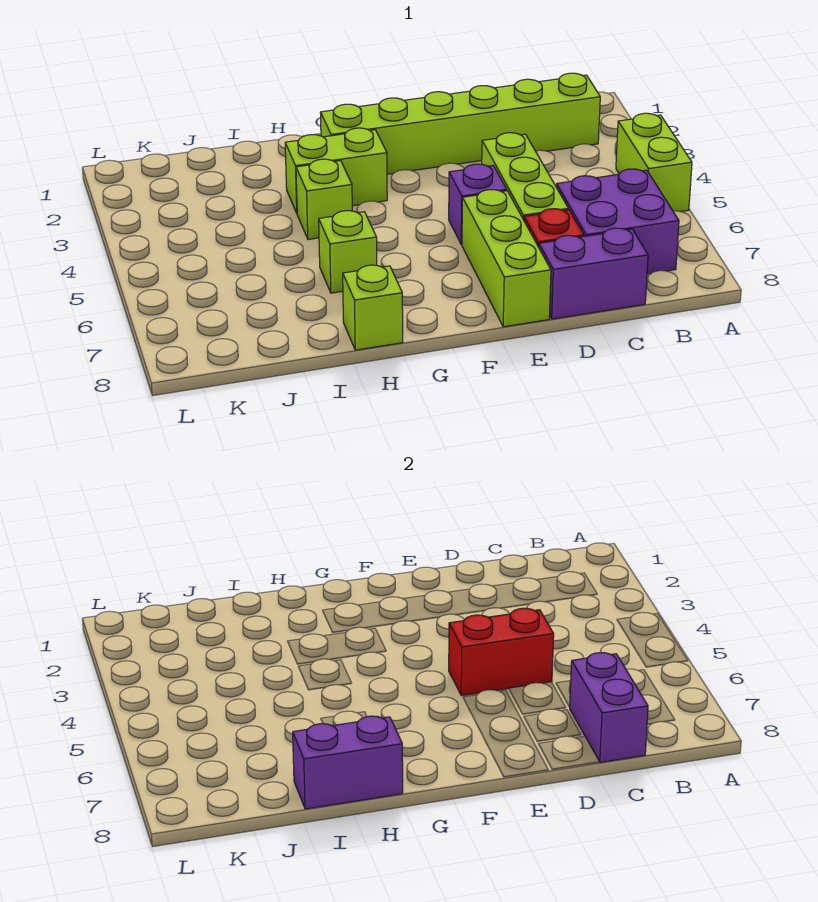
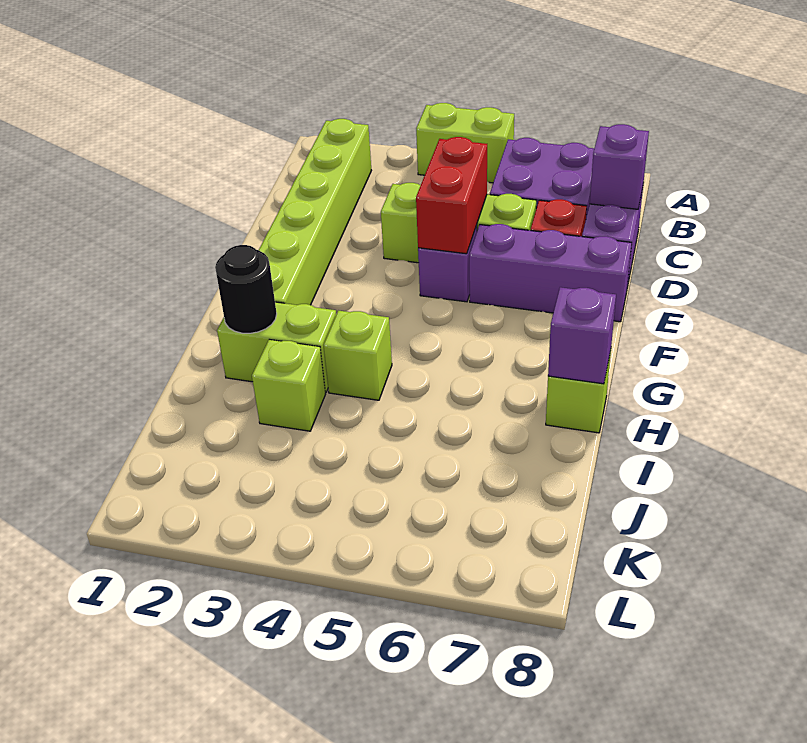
purple brick C7:C8 level 2 -> purple brick C8 level 2
lime brick E6:E8 level 1 -> purple brick E6:E8 level 1
lime brick G3:H3 level 1 -> lime brick H2:H3 level 1
none -> black round brick H2 level 2
lime brick H6 level 1 -> lime brick I3 level 1
purple brick H8:I8 level 2 -> purple brick H8 level 2

